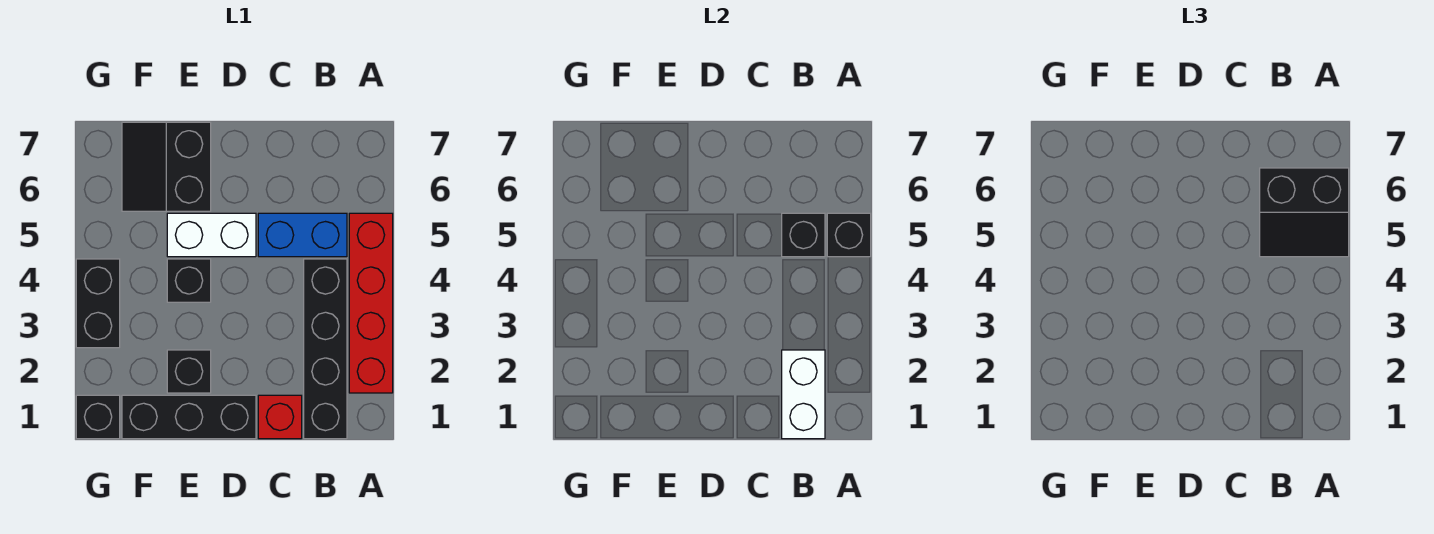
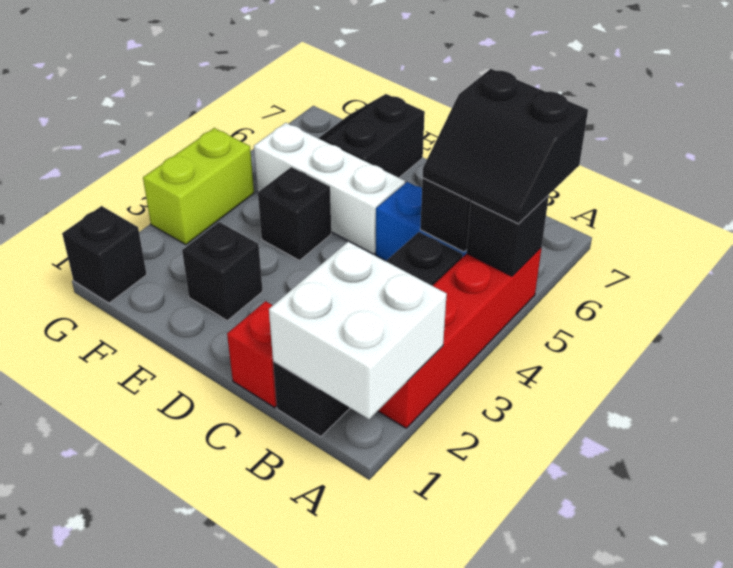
white brick B1:B2 level 2 -> white brick A1:B2 level 2
black brick D1:F1 level 1 -> none
white brick D5:E5 level 1 -> white brick D5:F5 level 1
black brick G3:G4 level 1 -> lime brick G3:G4 level 1

